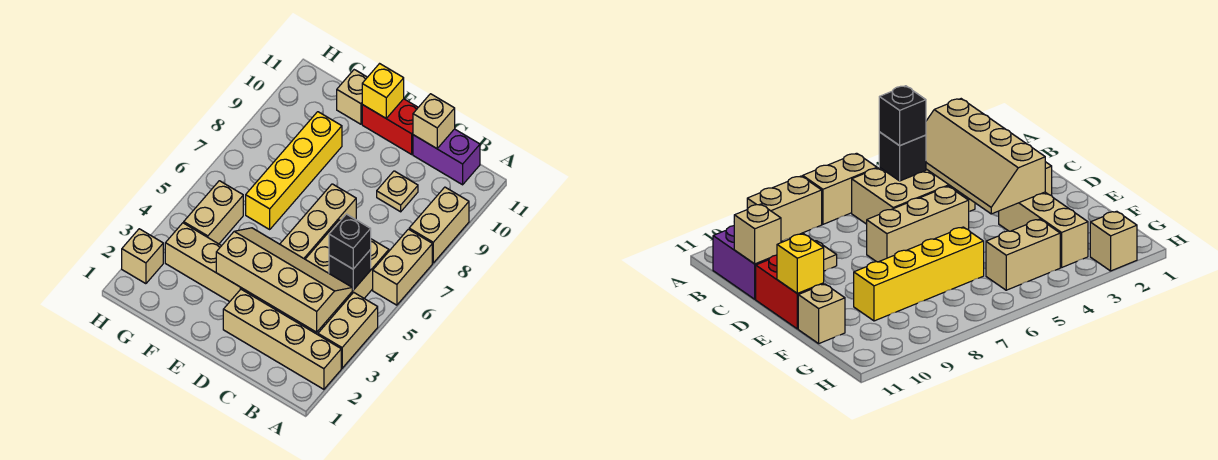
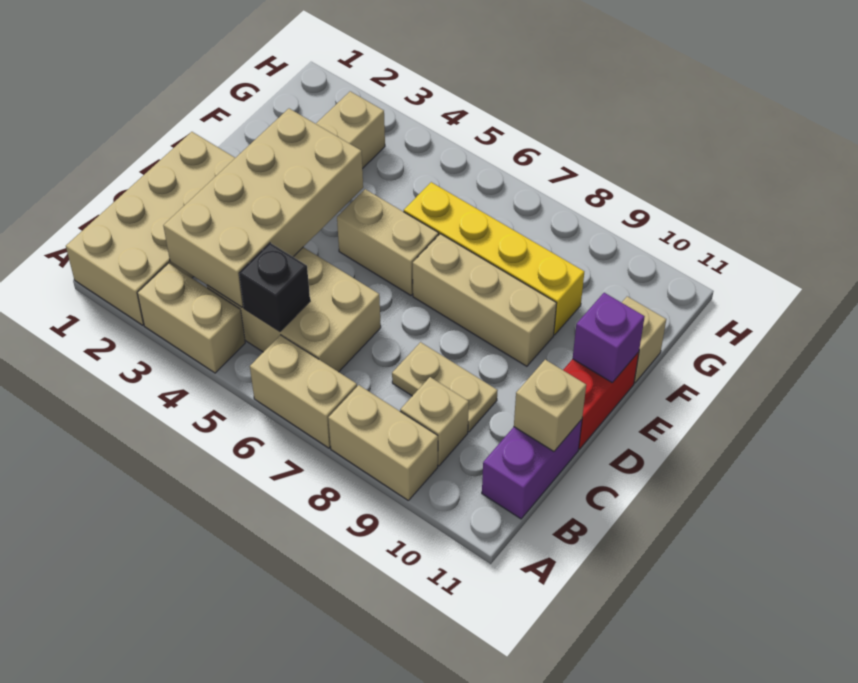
tan brick A2:D2 level 1 -> tan brick A1:D2 level 1
tan slope B3:E4 level 2 top 3 -> tan brick B3:E4 level 2
black brick B5 level 3 -> none
tan plate C9 level 1 -> tan plate C8:C9 level 1
tan brick D5:D7 level 1 -> tan brick E7:E9 level 1
yellow brick E11 level 2 -> purple brick E11 level 2
tan brick G4:G5 level 1 -> tan brick E5:E6 level 1
tan brick H2 level 1 -> tan brick B9 level 1

